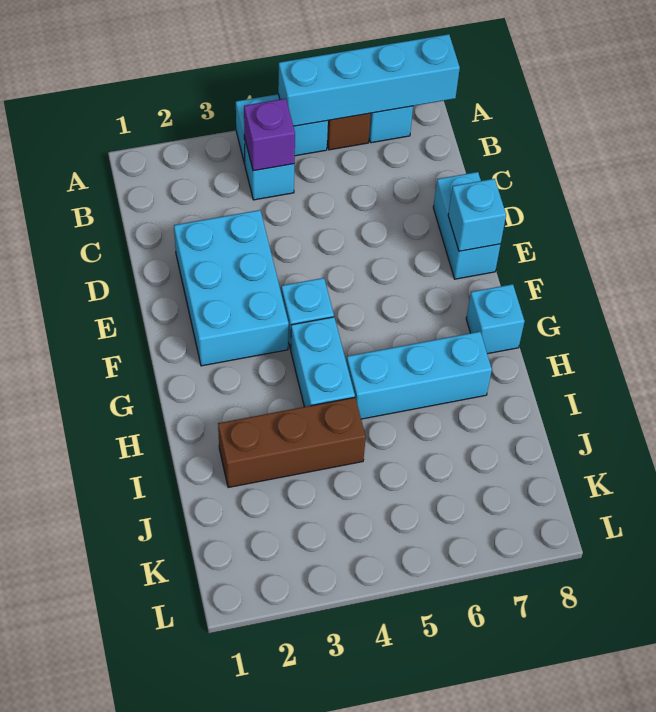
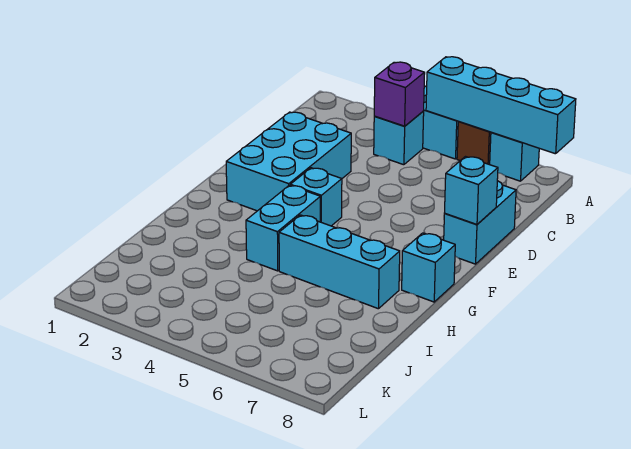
brown brick I2:I4 level 1 -> none

